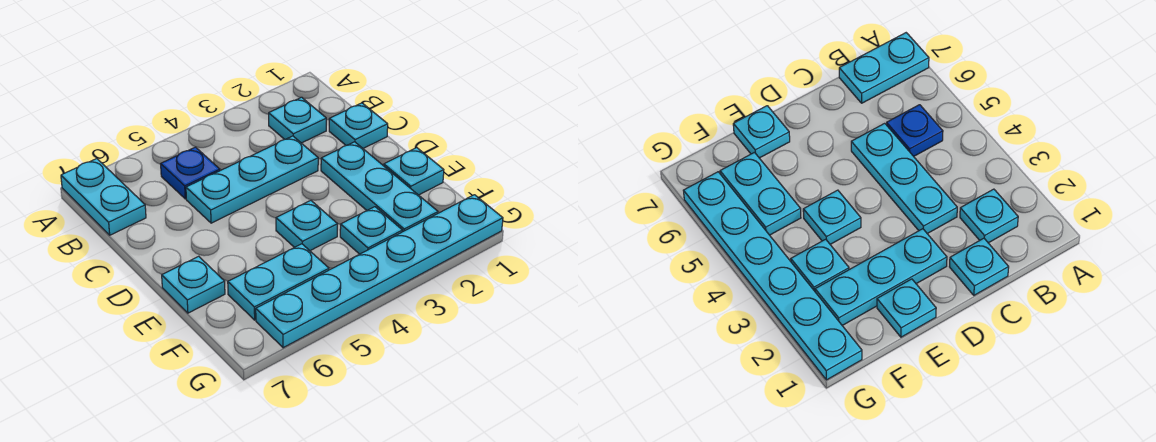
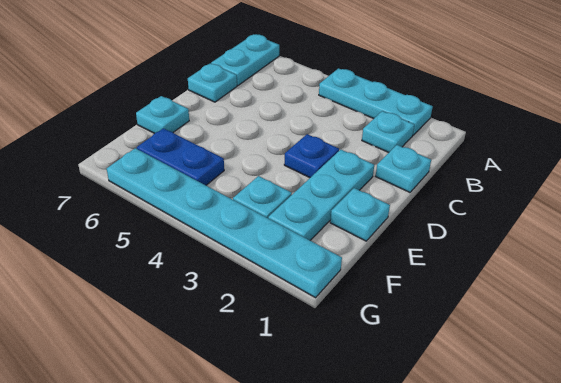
blue plate B5 level 1 -> blue plate D3 level 1
cyan plate C3:C5 level 1 -> cyan plate A2:A4 level 1
cyan plate E4 level 1 -> cyan plate C7 level 1
cyan plate F5:F6 level 1 -> blue plate F5:F6 level 1

